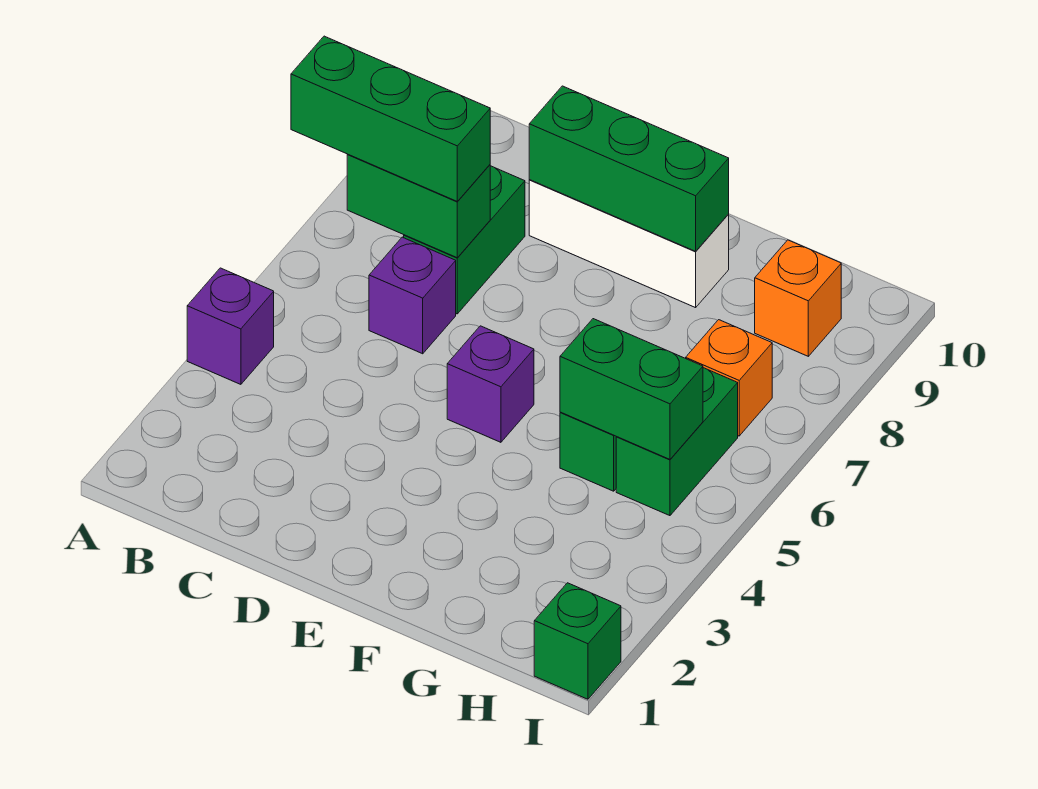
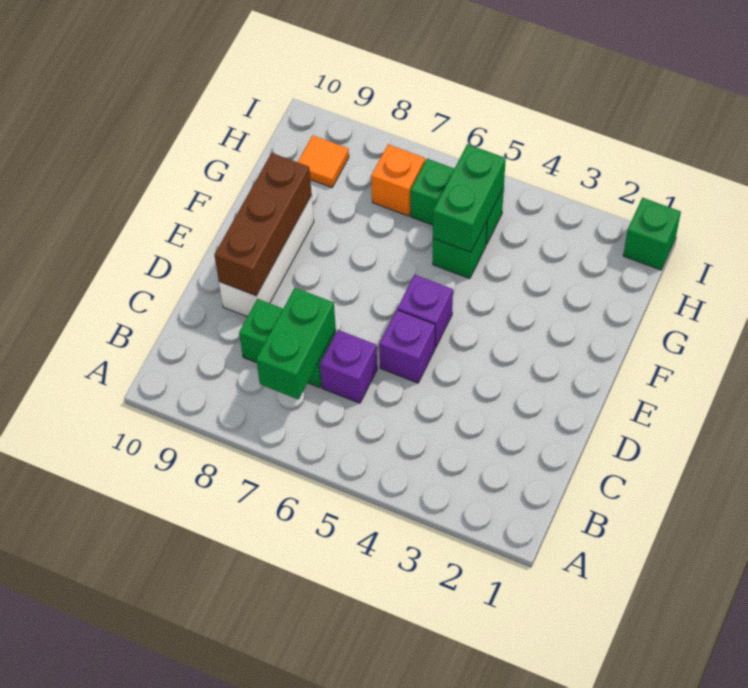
purple brick A4 level 1 -> purple brick D5 level 1
green brick A7:C7 level 3 -> none
green brick D9:F9 level 2 -> brown brick D9:F9 level 2
orange brick H9 level 1 -> orange tile H9 level 1

